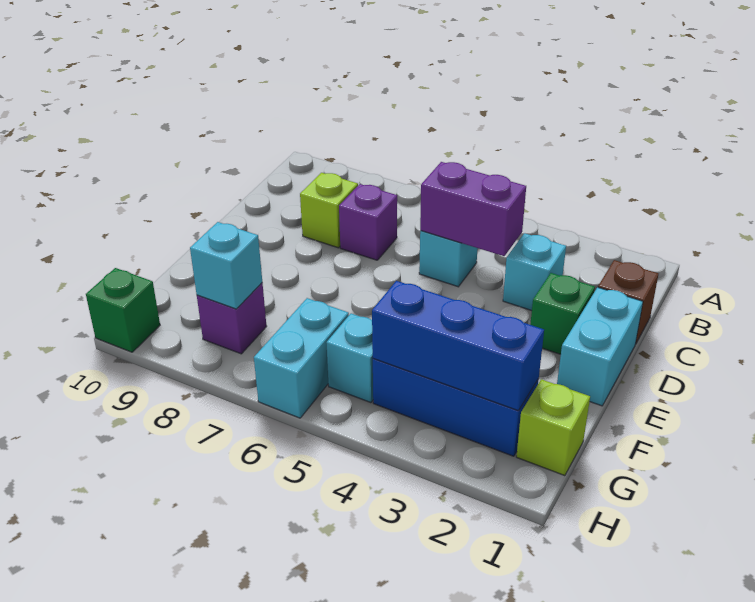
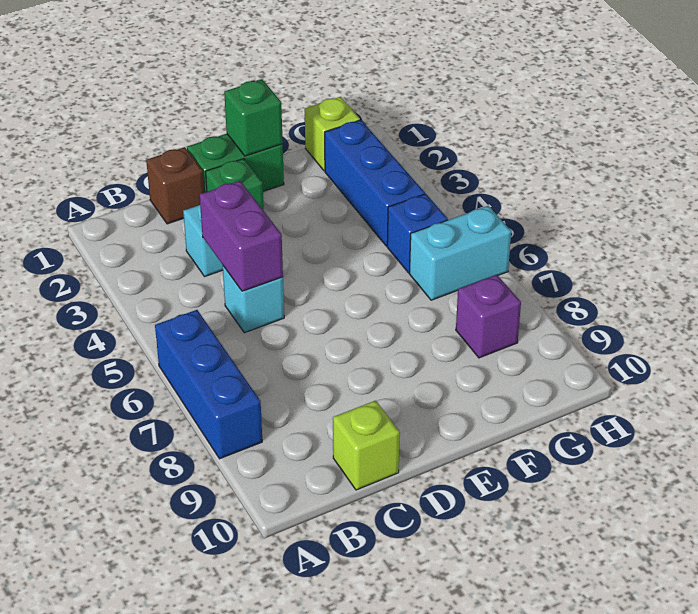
purple brick C7 level 1 -> none
lime brick C8 level 1 -> lime brick C10 level 1
cyan brick D1:E1 level 1 -> green brick D1:E1 level 1
blue brick G2:G4 level 2 -> blue brick A6:A8 level 1
cyan brick G5 level 1 -> blue brick G5 level 1
cyan brick G8 level 2 -> none
green brick H10 level 1 -> green brick E1 level 2

